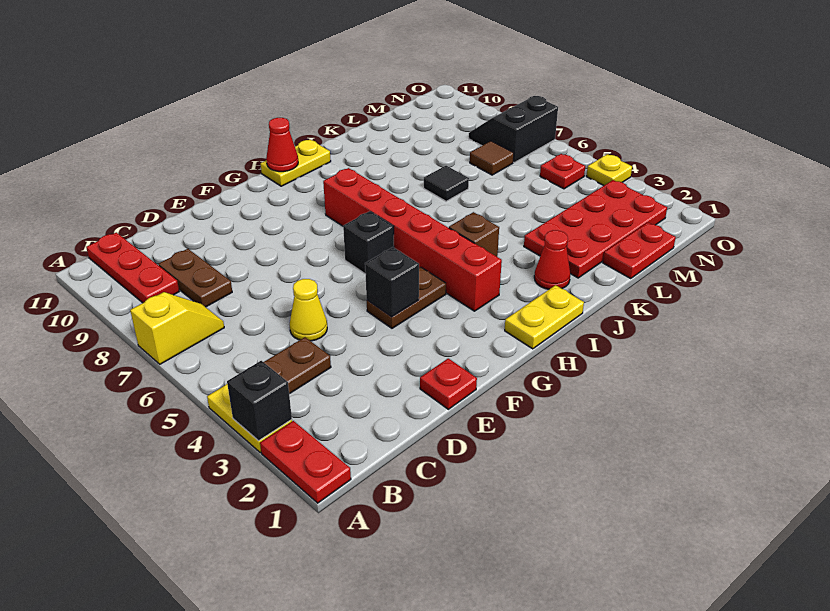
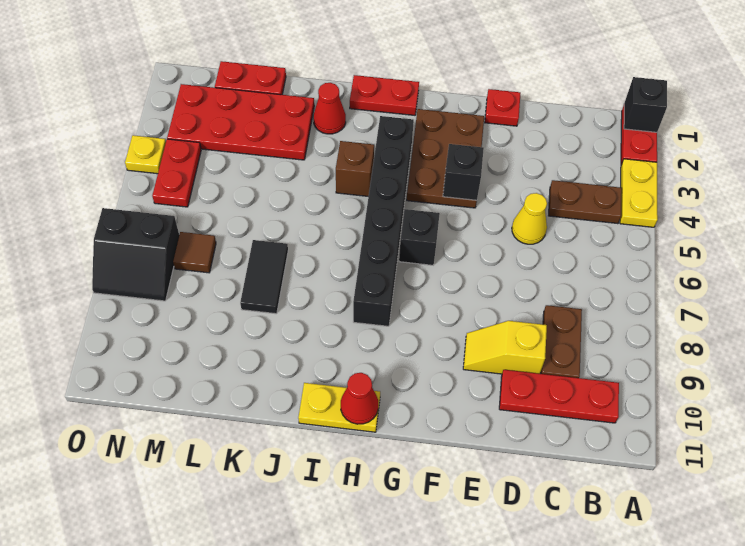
black brick A3 level 2 -> black brick A1 level 2
yellow slope A7:B7 level 1 top A -> yellow slope D9:E9 level 1 top D
red plate B9:B11 level 1 -> red plate B10:D10 level 1
brown plate F4:G4 level 1 -> brown plate F2:G4 level 1
yellow plate H1:I1 level 1 -> red plate H1:I1 level 1
red brick H3:H8 level 1 -> black brick H3:H8 level 1
black tile K7 level 1 -> black tile K7:K8 level 1
red plate N5 level 1 -> red plate N4:N5 level 1

